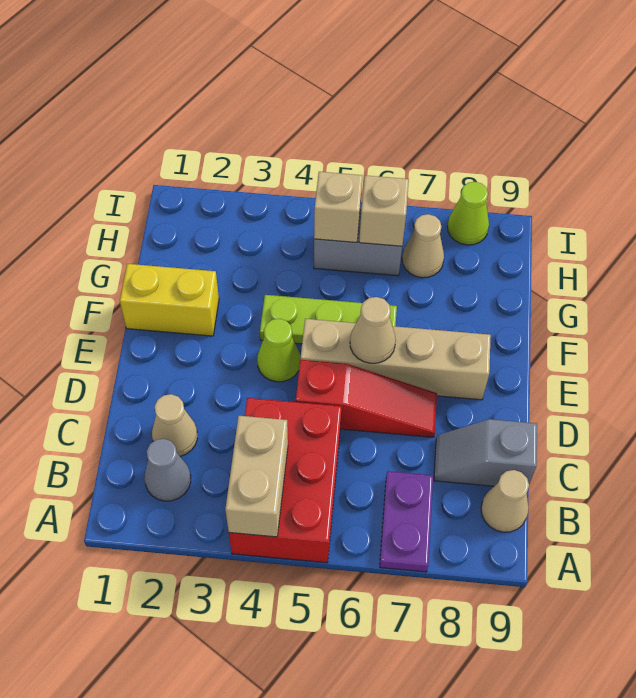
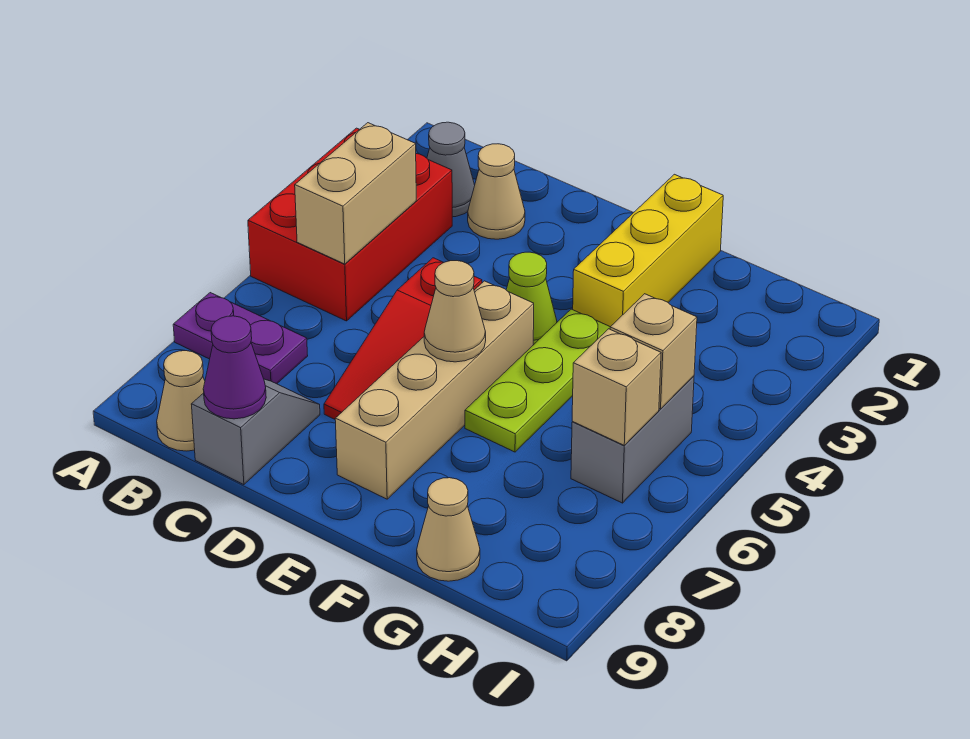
red brick A4:C5 level 1 -> red brick A3:B5 level 1
tan brick A4:B4 level 2 -> tan brick B4:B5 level 2
none -> purple cone C9 level 2
yellow brick F1:F2 level 1 -> yellow brick F1:F3 level 1
tan cone H7 level 1 -> tan cone G9 level 1
lime cone I8 level 1 -> none

